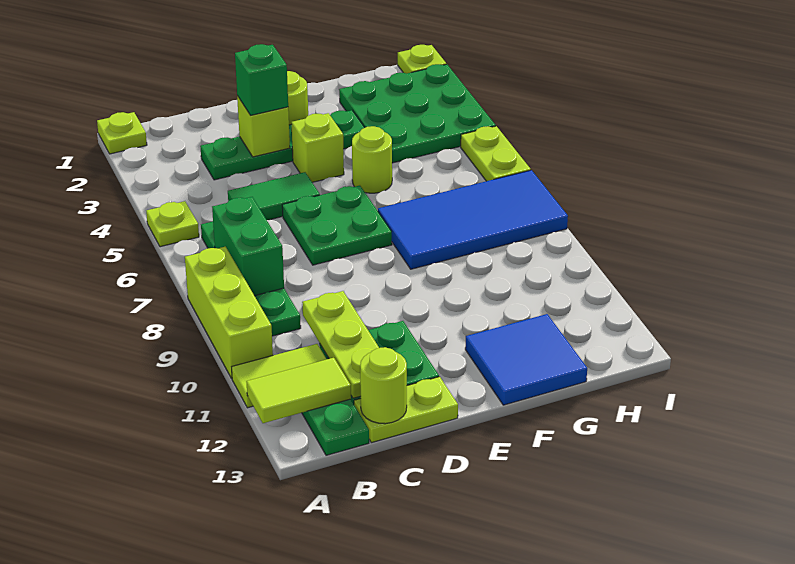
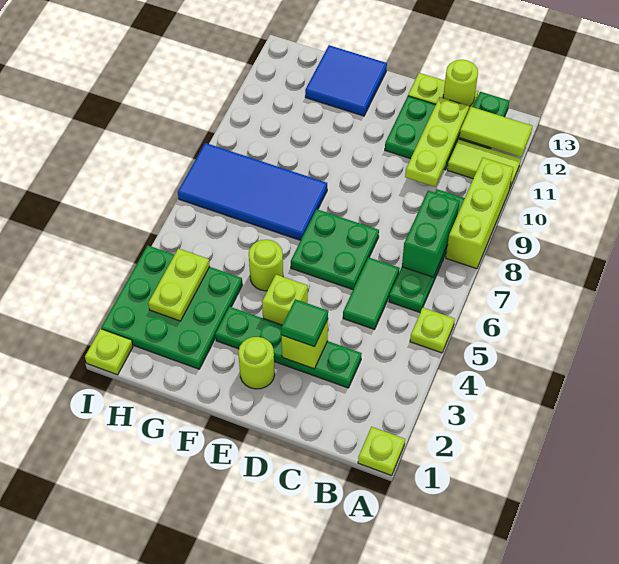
green tile C5:D5 level 1 -> green tile C5:C6 level 1
green brick D3 level 3 -> green tile D3 level 3
lime plate I5:I6 level 1 -> lime plate H3:H4 level 2

